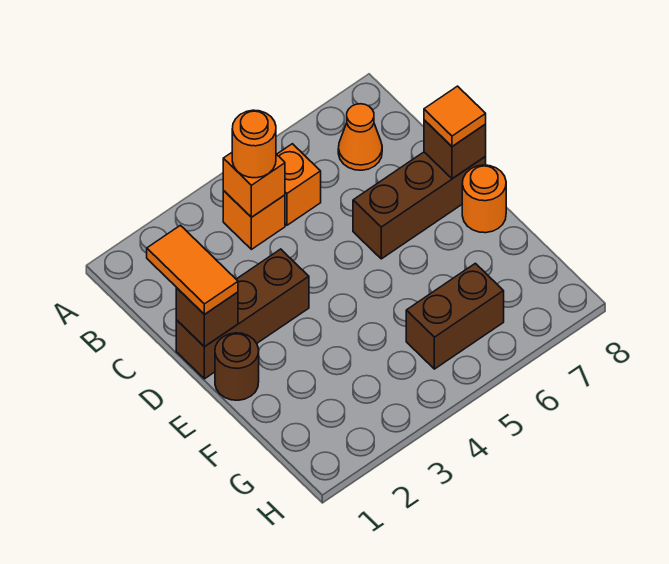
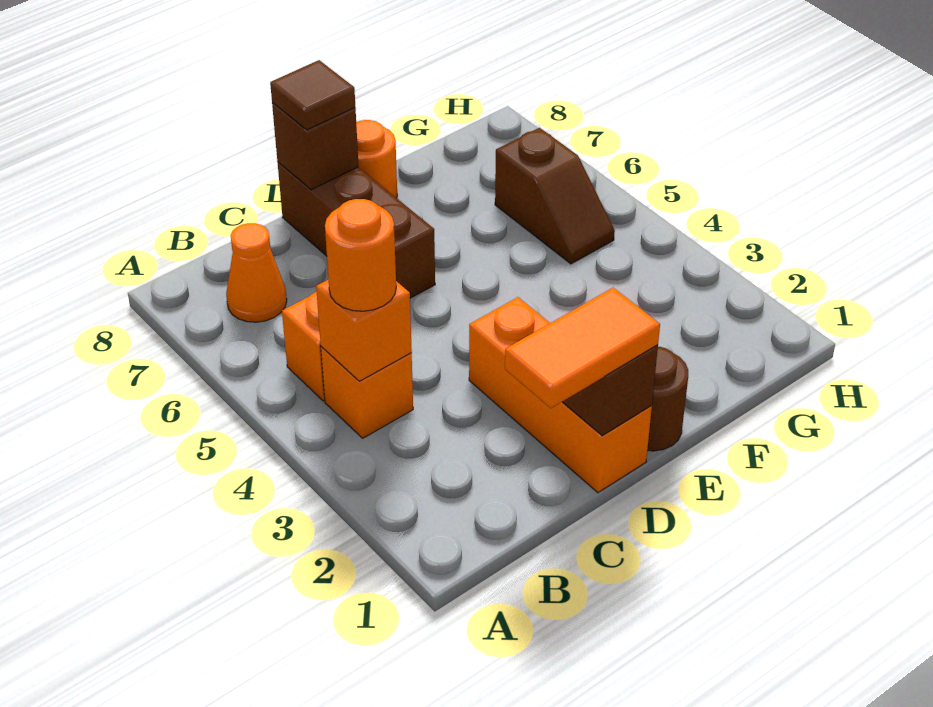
brown brick D1:D3 level 1 -> orange brick D1:D3 level 1
orange tile D8 level 3 -> brown tile D8 level 3
brown brick G5:G6 level 1 -> brown slope G5:G6 level 1 top 6

